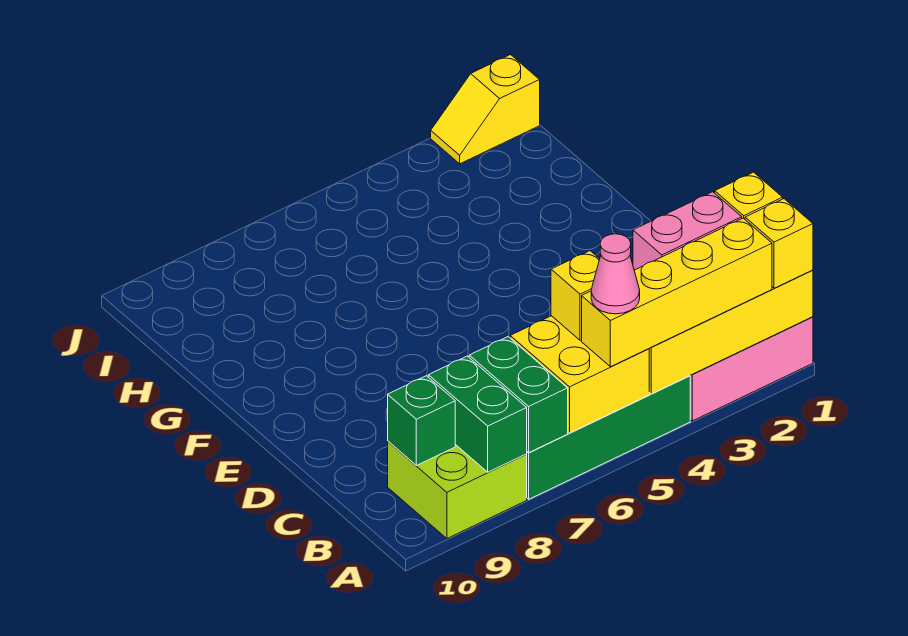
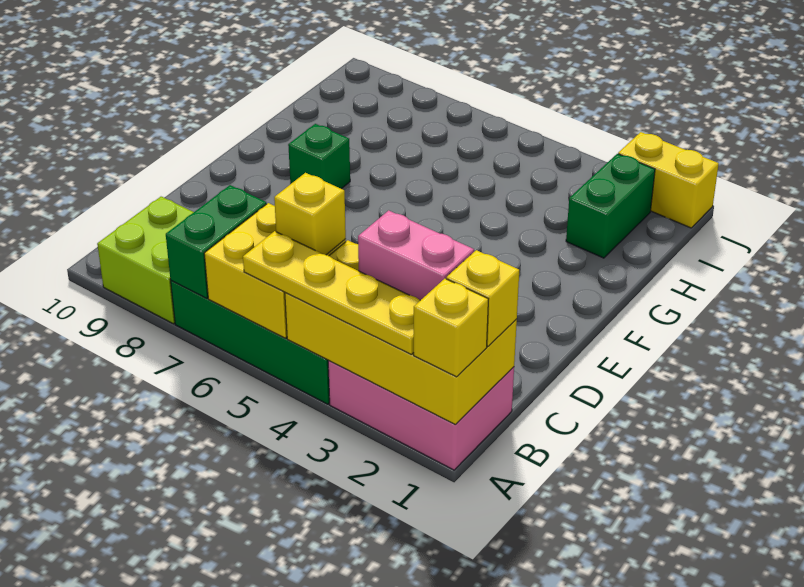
yellow brick A2:A5 level 3 -> yellow plate A2:A5 level 3
pink cone A5 level 4 -> none
green brick A8:B8 level 2 -> green brick H2:I2 level 1
green brick B9 level 2 -> green brick F8 level 1
yellow slope J1:J2 level 1 top 1 -> yellow brick J1:J2 level 1

